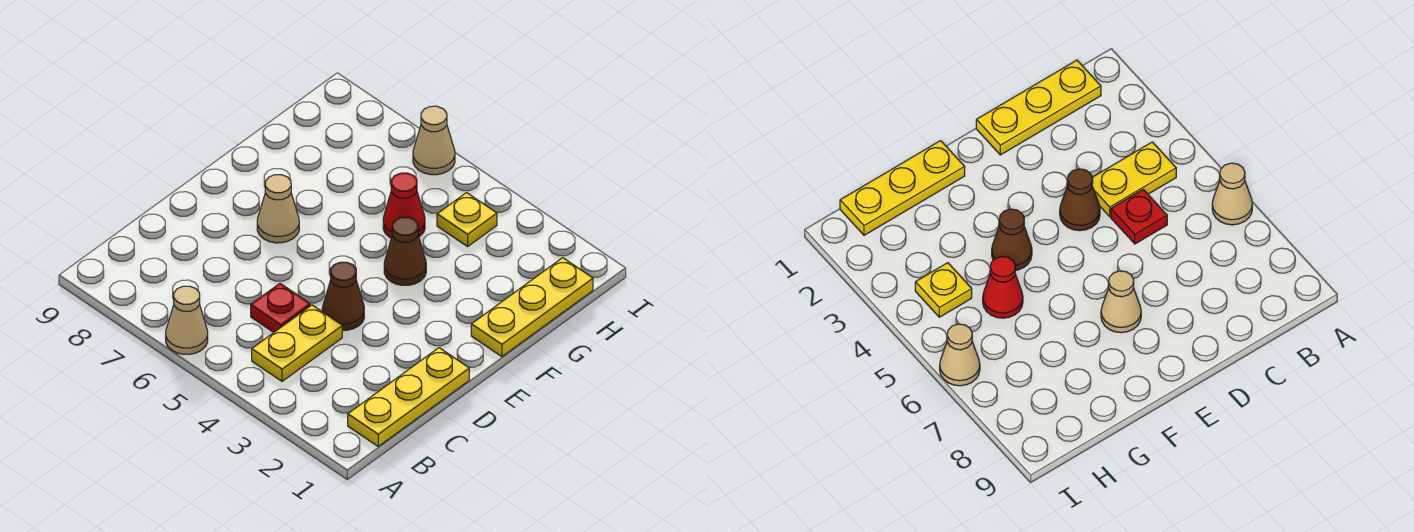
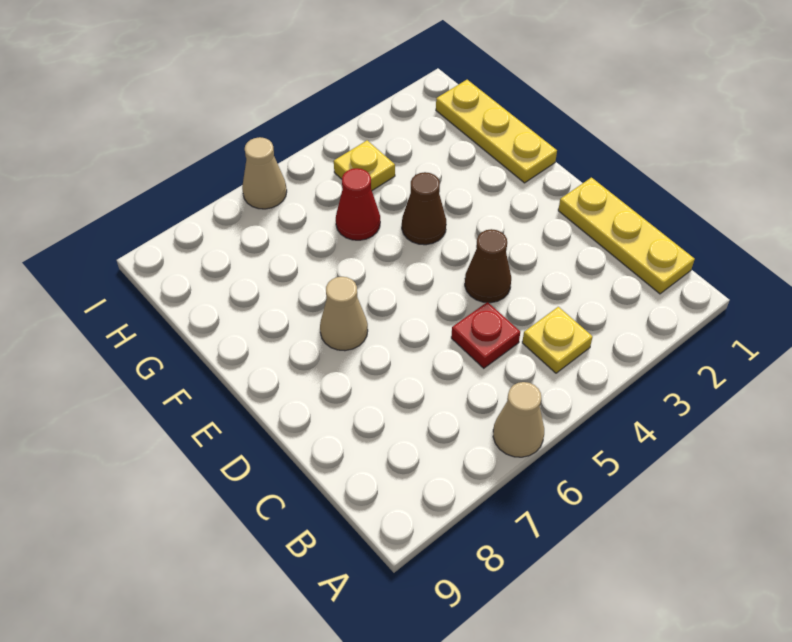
yellow plate B4:C4 level 1 -> yellow plate B4 level 1

